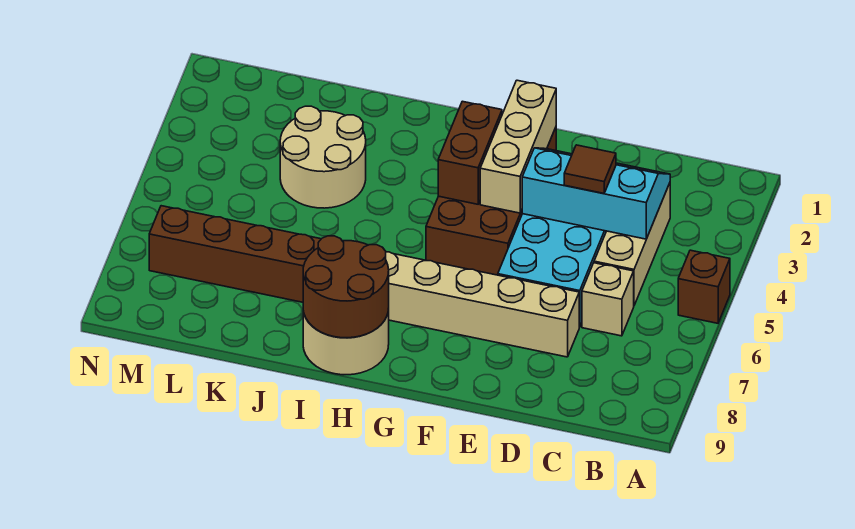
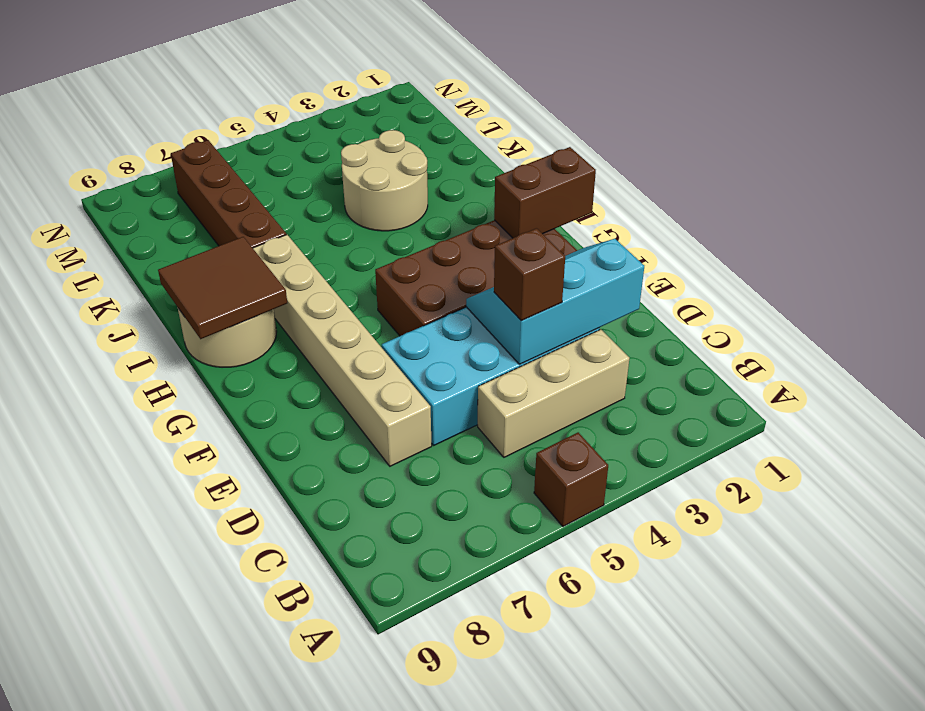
cyan slope C3:E4 level 2 top 4 -> cyan slope D2:E4 level 2 top D
tan brick C6 level 1 -> none
brown tile D4 level 3 -> brown brick D4 level 3
tan brick F2:F4 level 2 -> none
brown brick G3:G4 level 2 -> brown brick G1:G2 level 2
brown round brick H8:I9 level 2 -> brown tile H8:I9 level 2

